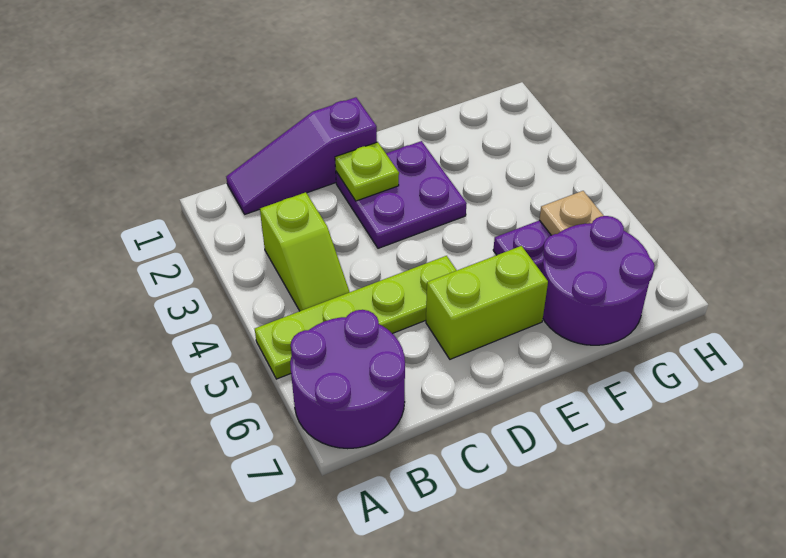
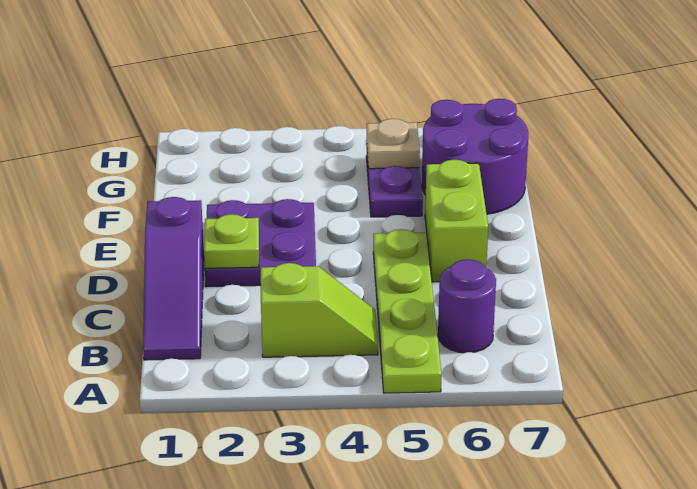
purple round brick A6:B7 level 1 -> purple round brick B6 level 1

